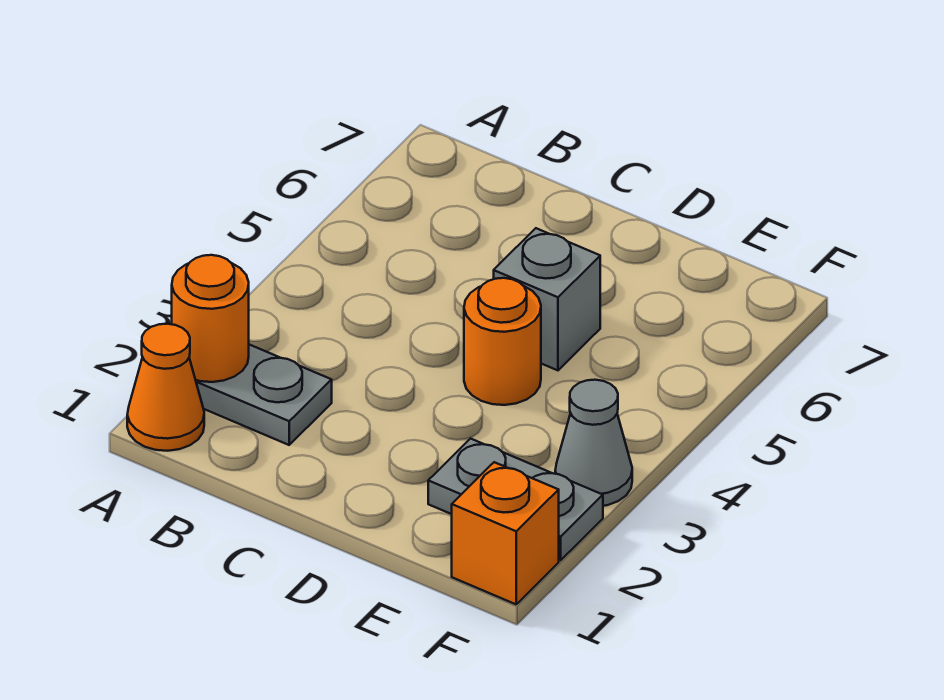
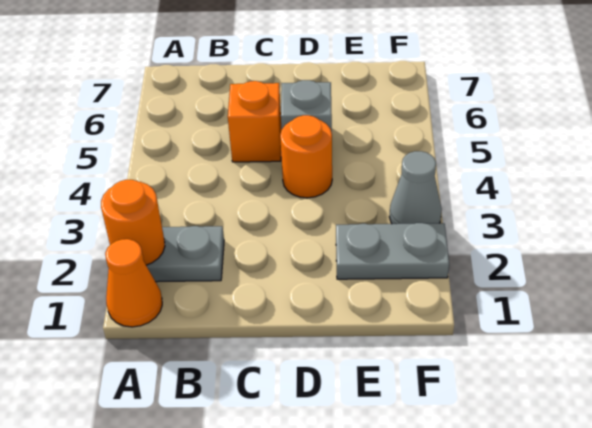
orange brick F1 level 1 -> orange brick C5 level 1

